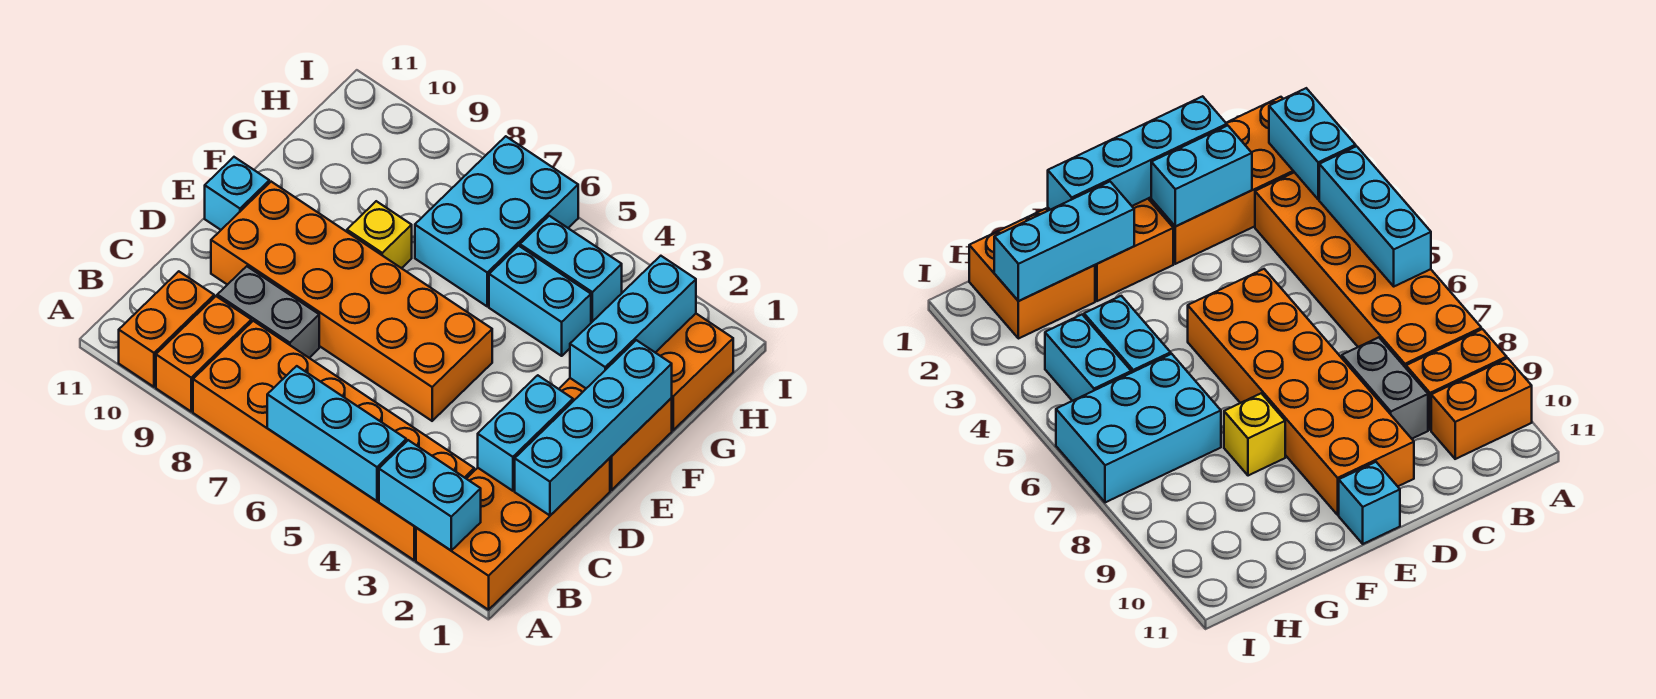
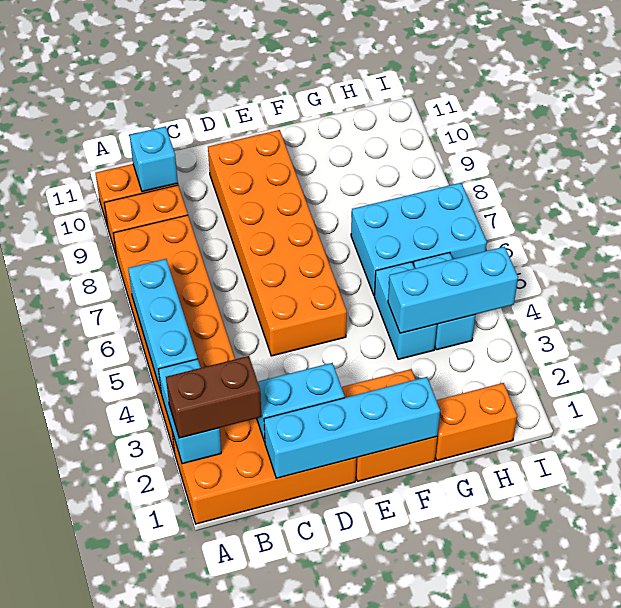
none -> brown brick A2:B2 level 3
grey brick C8:C9 level 1 -> none
cyan brick E11 level 1 -> cyan brick B10 level 2
cyan brick F2:H2 level 2 -> cyan brick G4:I4 level 2
yellow brick F8 level 1 -> none
orange brick G1:H2 level 1 -> orange brick G1:H1 level 1

